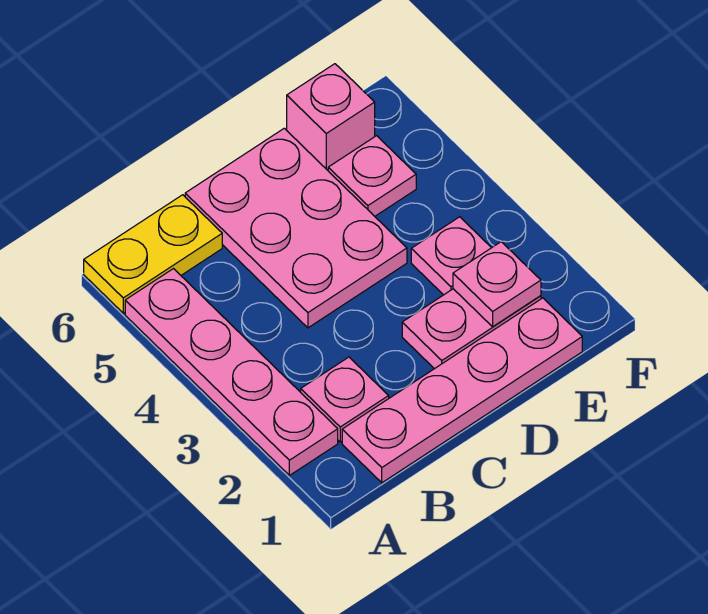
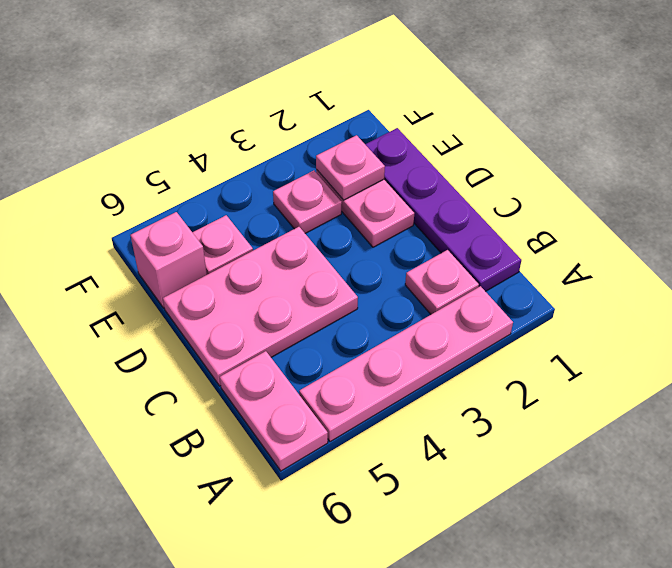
yellow plate A6:B6 level 1 -> pink plate A6:B6 level 1
pink plate B1:E1 level 1 -> purple plate B1:E1 level 1

